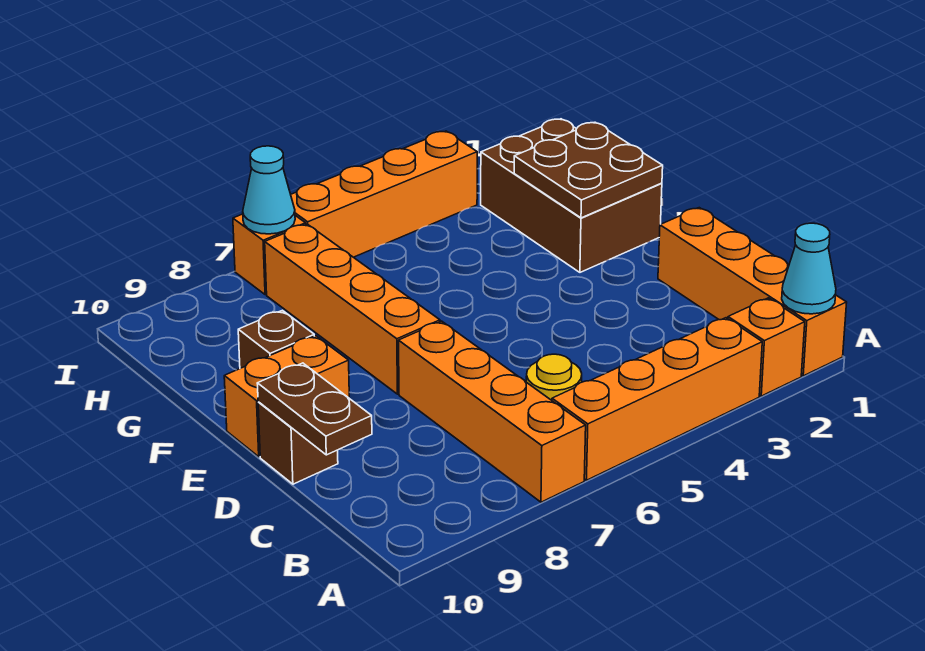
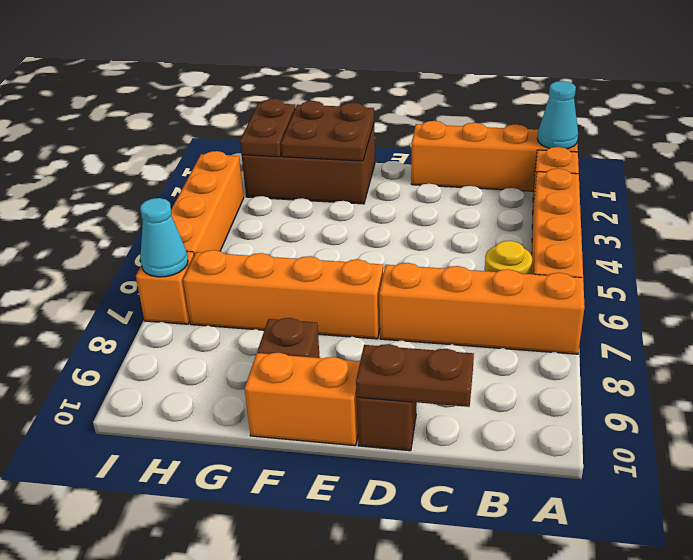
orange brick E9:E10 level 1 -> orange brick E10:F10 level 1
none -> brown plate H1:H2 level 2

